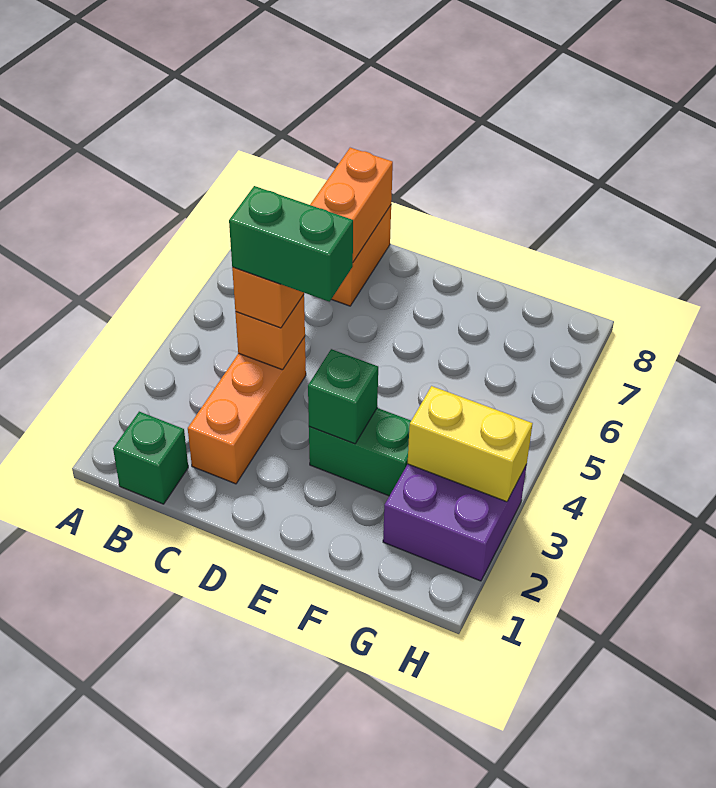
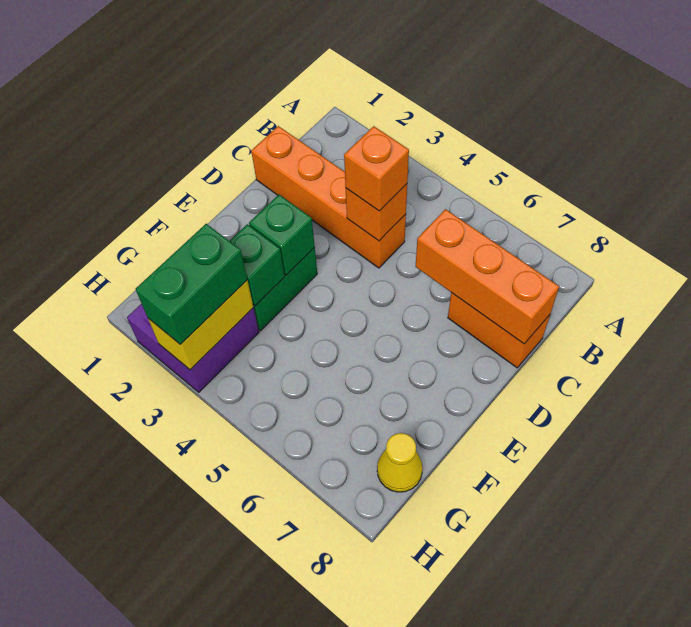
green brick B1 level 1 -> green brick F3 level 2
orange brick C2:C4 level 1 -> orange brick C1:C4 level 1
green brick C4:D4 level 4 -> green brick G3:H3 level 3
none -> yellow cone G8 level 1

